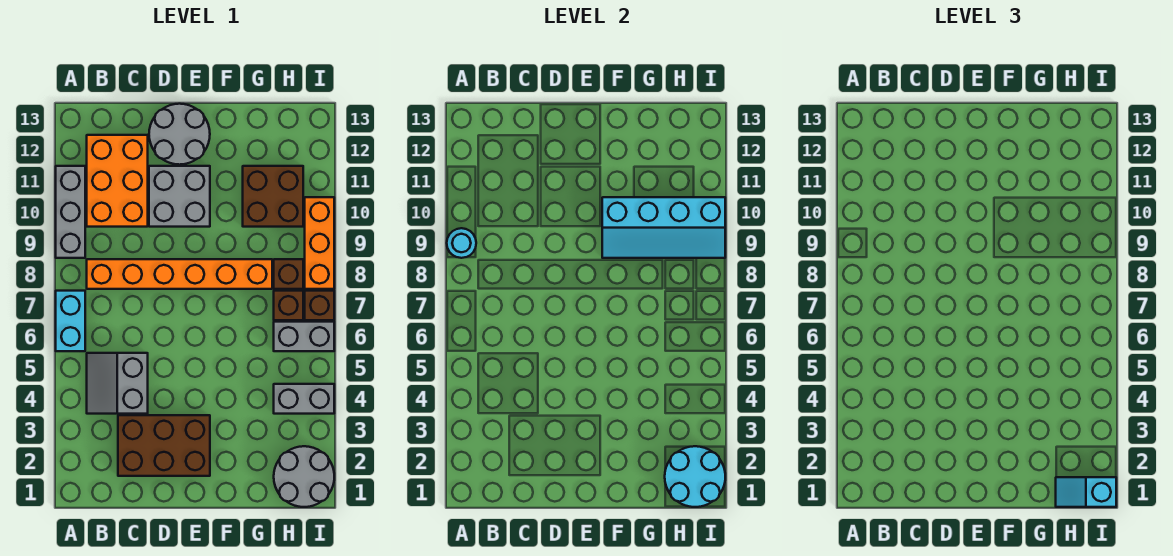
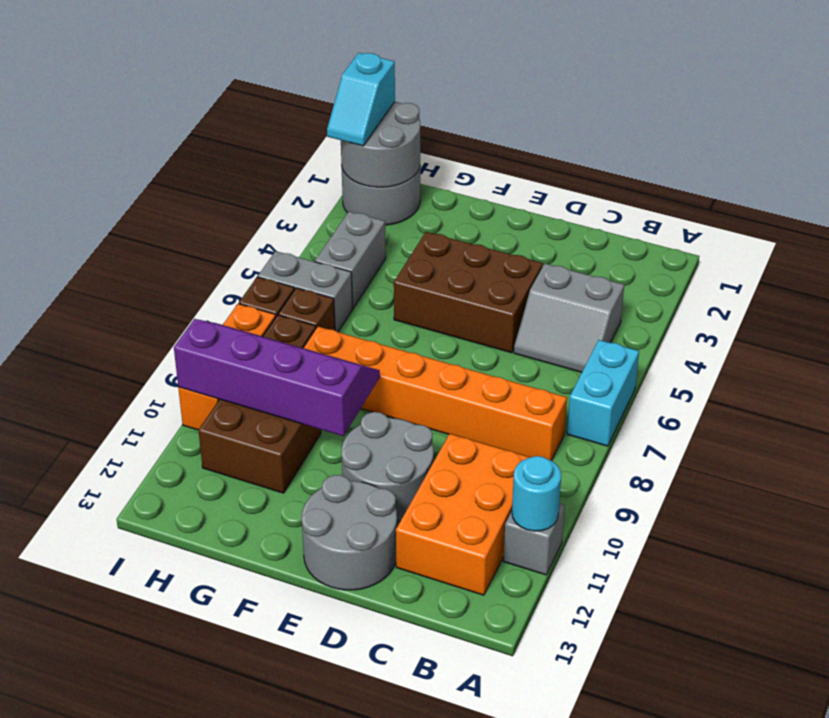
grey brick A9:A11 level 1 -> grey brick A11 level 1
cyan round brick A9 level 2 -> cyan round brick A11 level 2
grey slope B4:C5 level 1 top C -> grey slope B4:C5 level 1 top 4
brown brick C2:E3 level 1 -> brown brick D4:F5 level 1
grey brick D10:E11 level 1 -> grey round brick D10:E11 level 1
cyan slope F9:I10 level 2 top 10 -> purple slope F9:I10 level 2 top 10
cyan round brick H1:I2 level 2 -> grey round brick H1:I2 level 2
cyan slope H1:I1 level 3 top I -> cyan slope I1:I2 level 3 top 1
grey brick H4:I4 level 1 -> grey brick H4:H5 level 1

